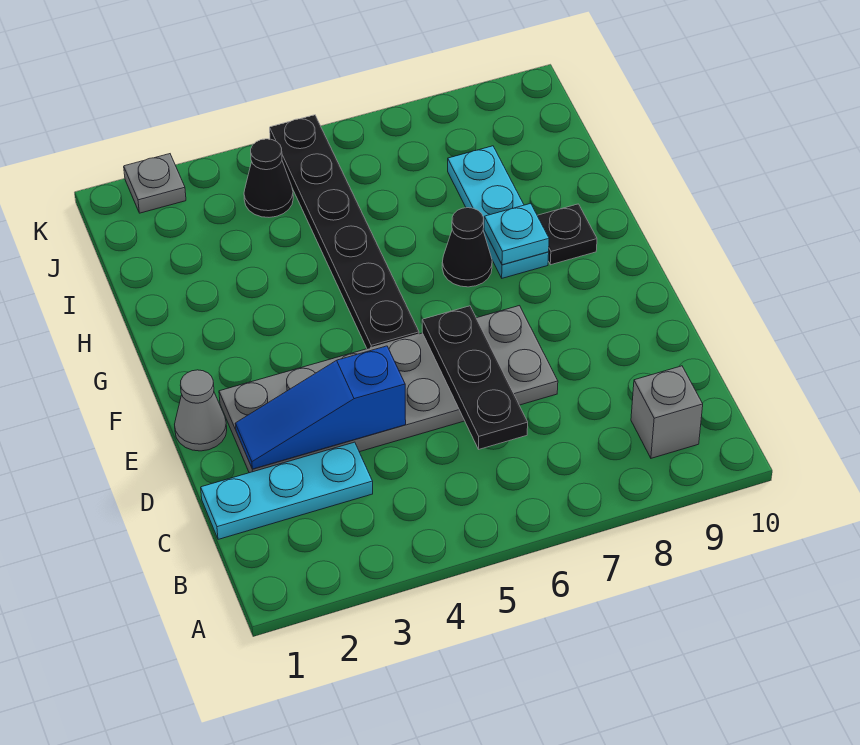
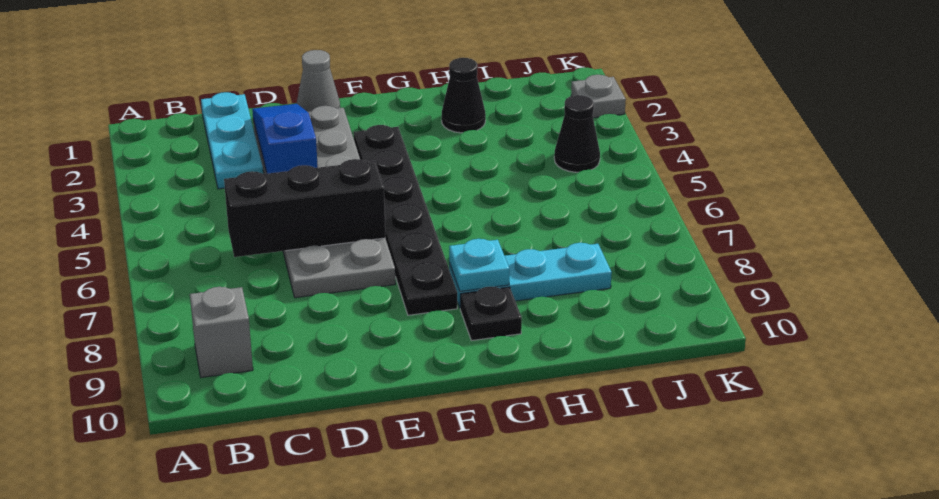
black plate C6:E6 level 2 -> black brick C6:E6 level 2
black plate F5:K5 level 1 -> black plate F3:F8 level 1
black cone G7 level 1 -> black cone H2 level 1

